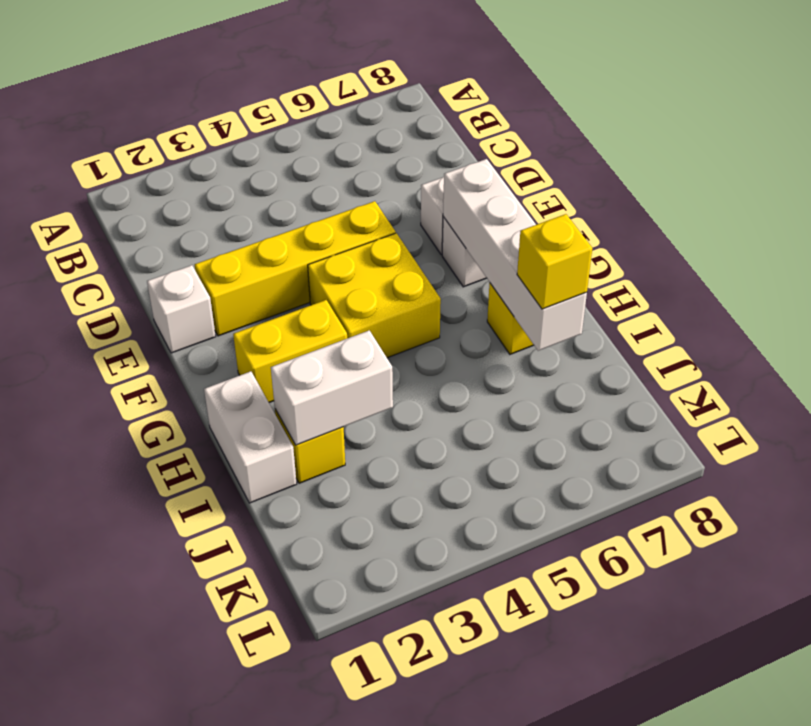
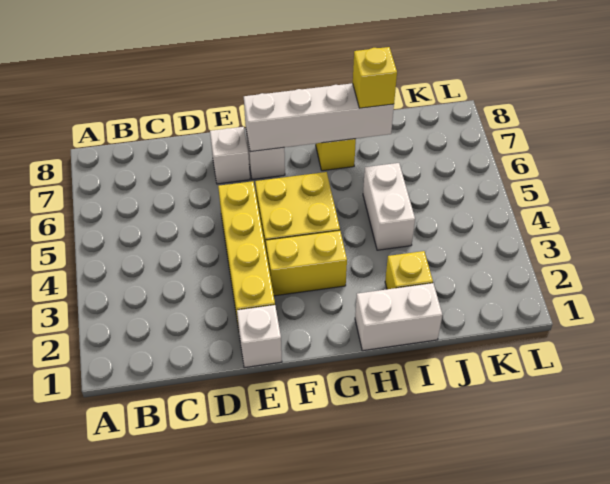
yellow brick G2:G3 level 1 -> yellow brick F3:G3 level 1
white brick I2:I3 level 2 -> white brick I4:I5 level 1

